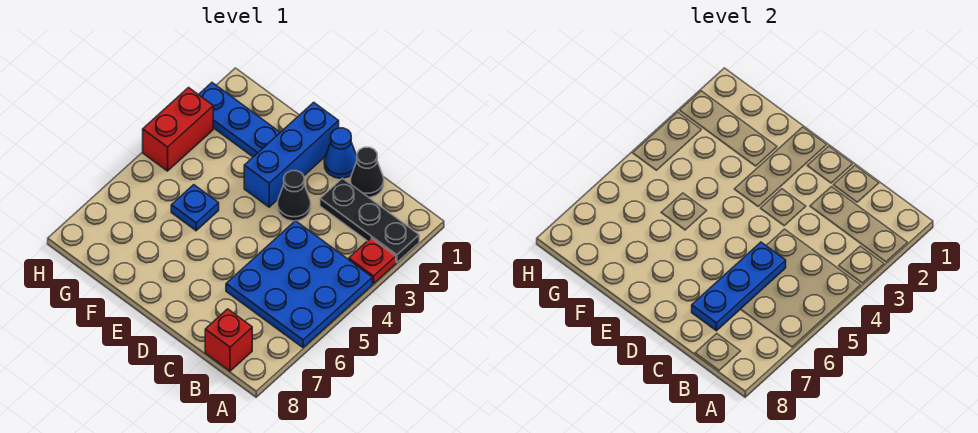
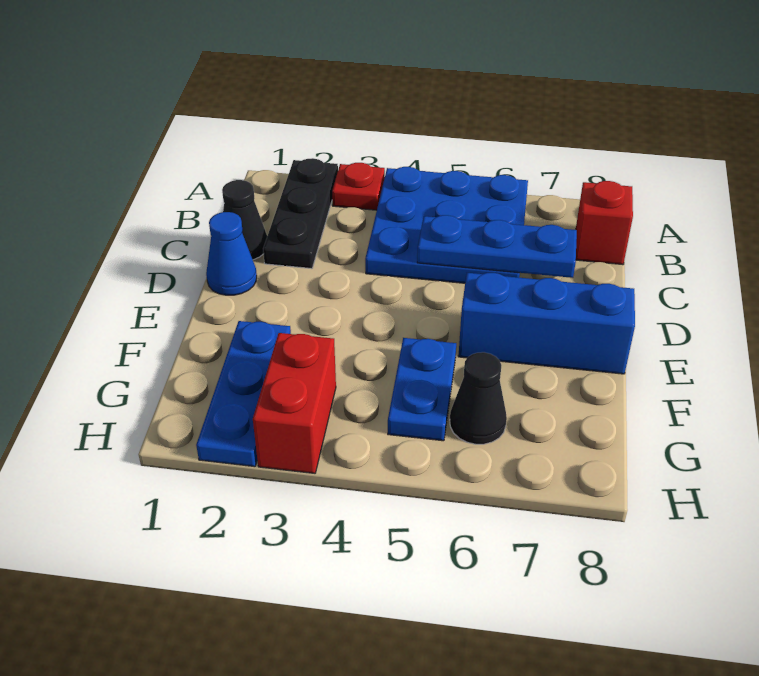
black cone D3 level 1 -> black cone G6 level 1
blue brick E1:E3 level 1 -> blue brick E6:E8 level 1
blue plate F5 level 1 -> blue plate F5:G5 level 1
red brick H3:H4 level 1 -> red brick G3:H3 level 1

